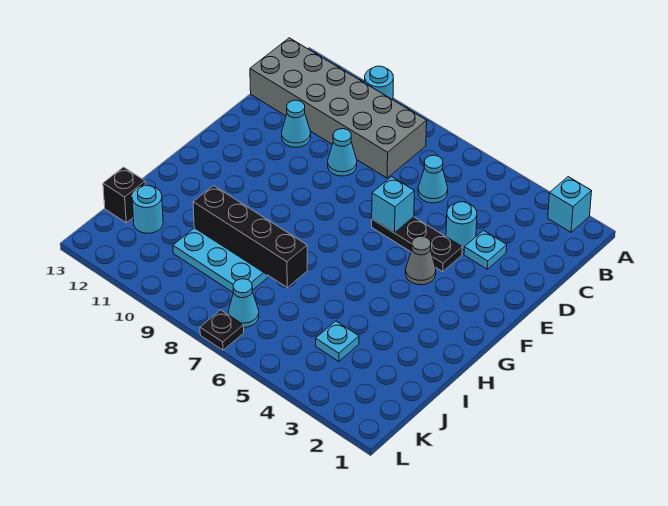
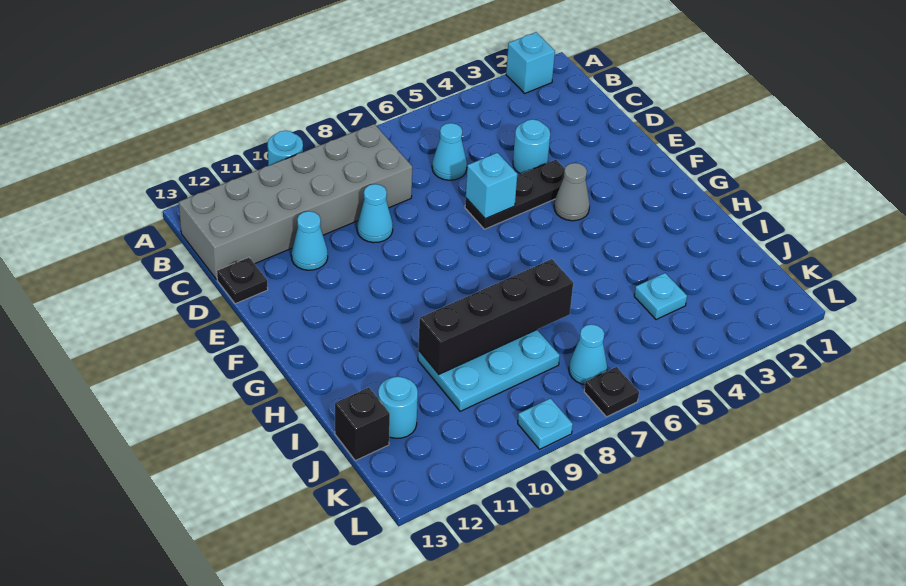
cyan plate D3 level 1 -> cyan plate L9 level 1
none -> black plate D13 level 1

